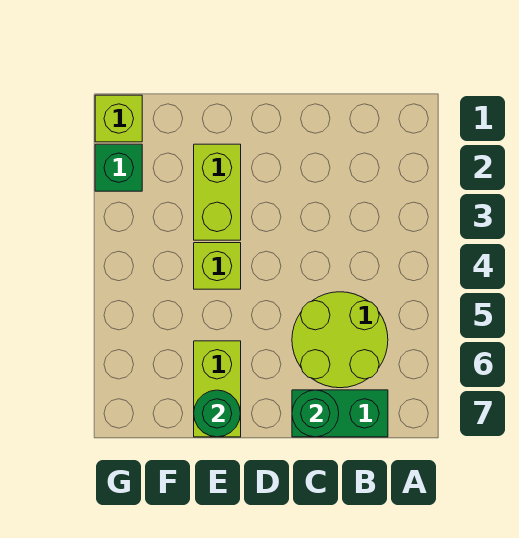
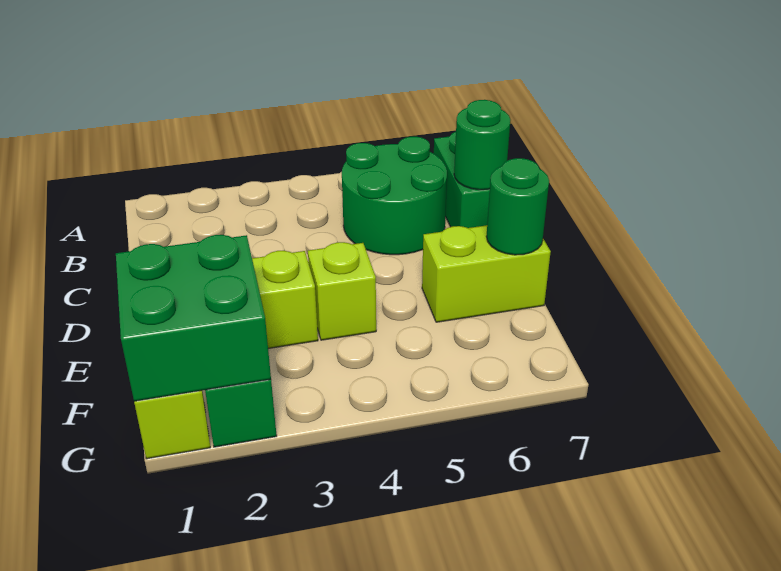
lime round brick B5:C6 level 1 -> green round brick B5:C6 level 1
none -> green brick F1:G2 level 2

